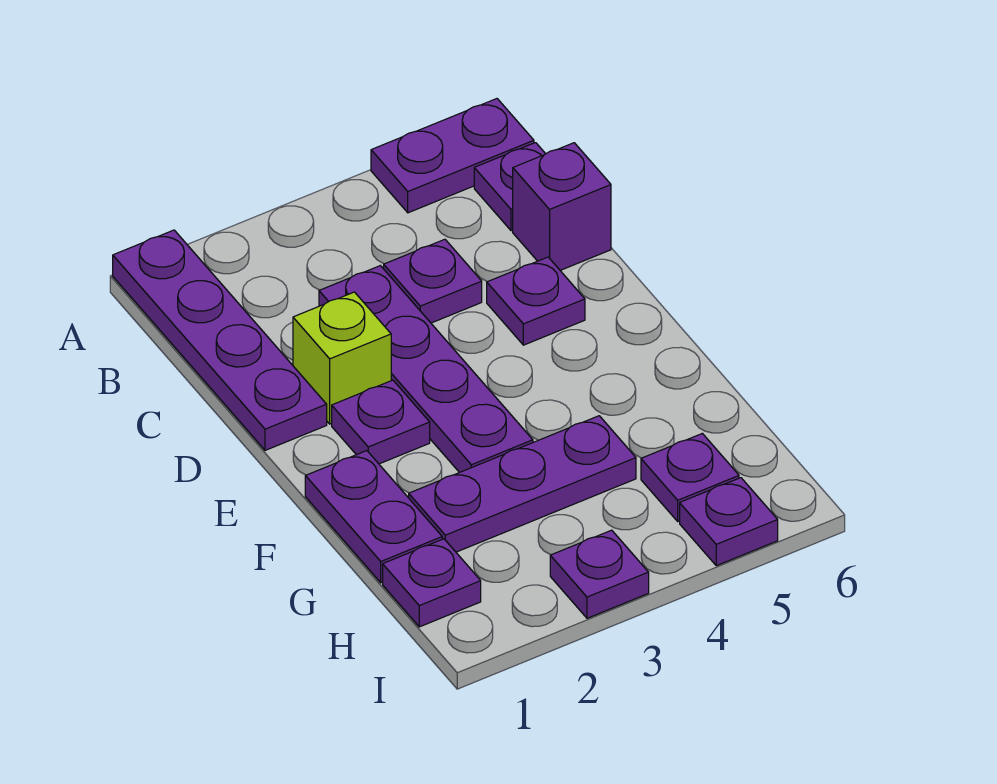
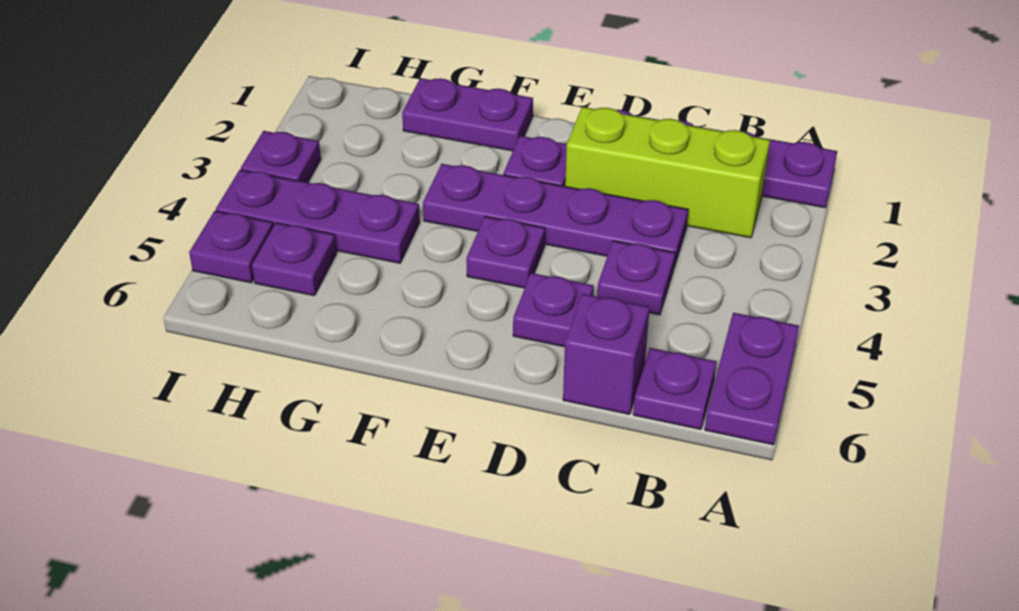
lime brick D2 level 1 -> lime brick B2:D2 level 1
purple plate G2:G4 level 1 -> purple plate G4:I4 level 1
purple plate H1 level 1 -> purple plate E4 level 1

